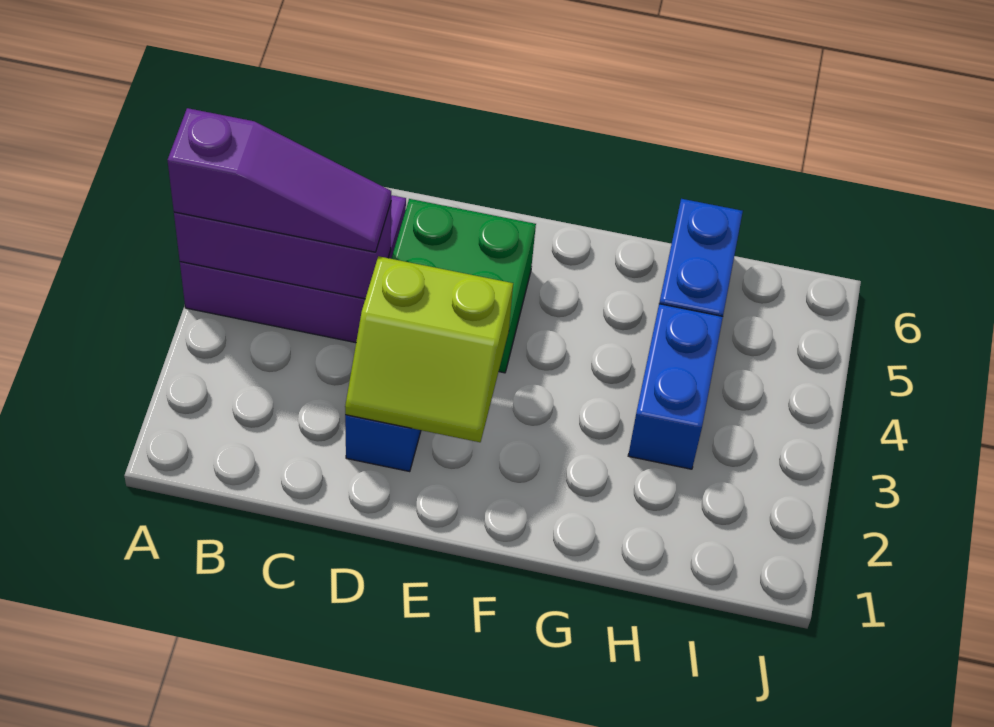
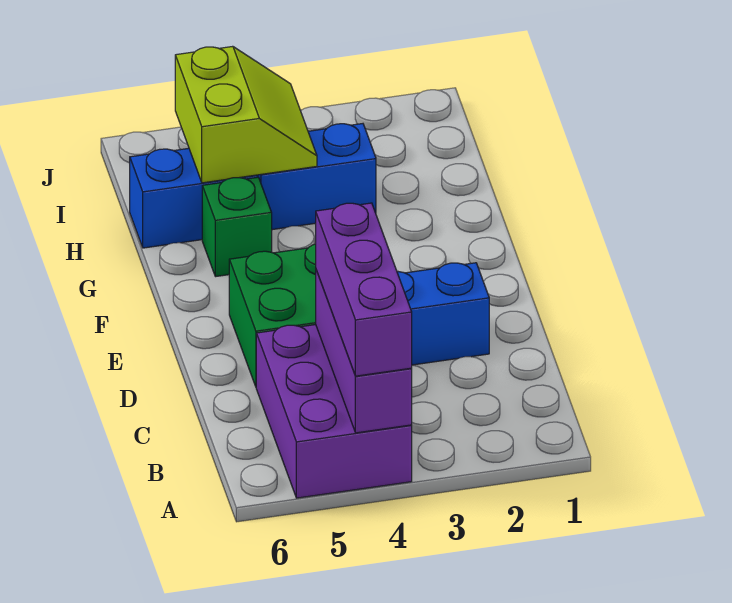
purple slope A4:C4 level 3 top A -> purple brick A4:C4 level 3
lime slope D2:E3 level 2 top 3 -> lime slope H4:I5 level 2 top 5
none -> green brick G5 level 1

